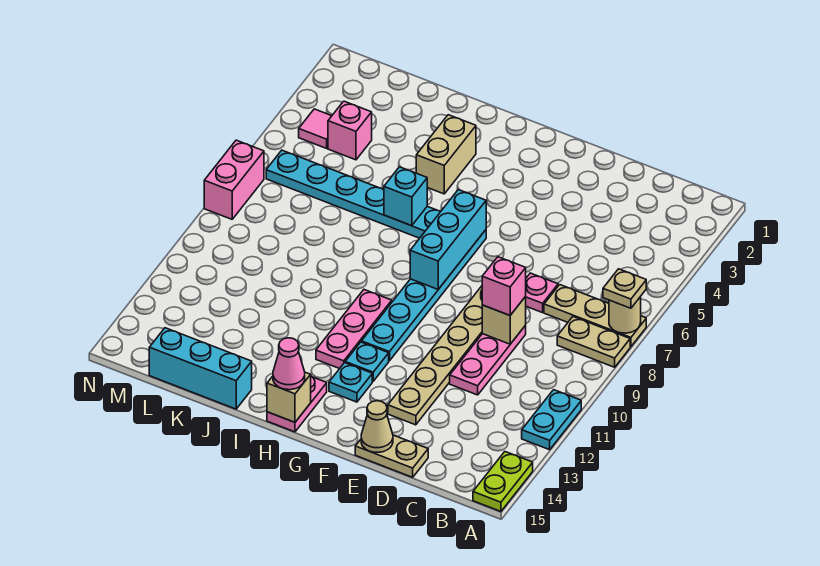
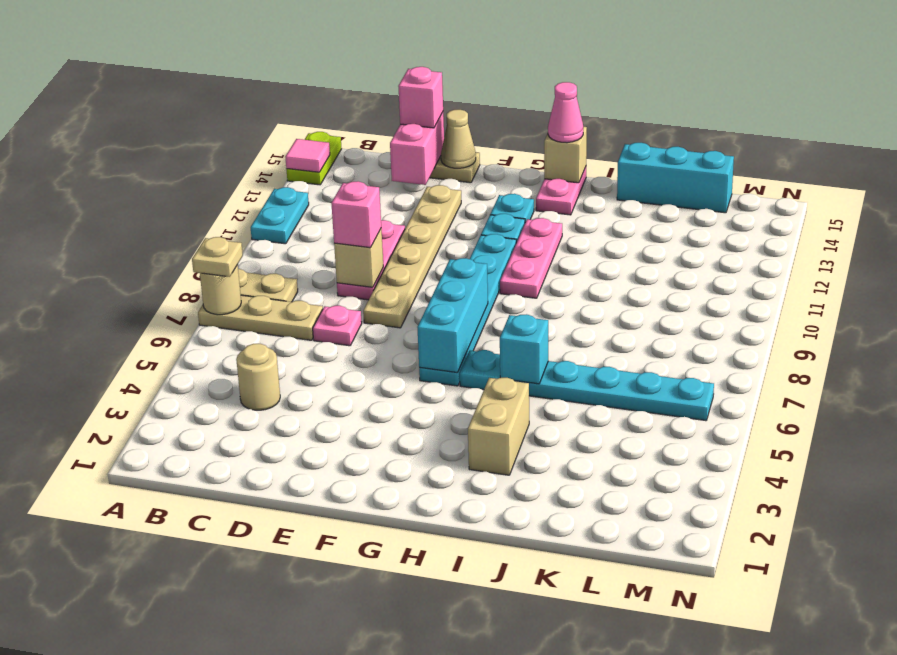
none -> tan round brick C4 level 1
pink brick L4 level 1 -> pink brick D15 level 3
pink tile M4 level 1 -> pink tile A14 level 2
pink brick N7:N8 level 1 -> pink brick D14:D15 level 2

